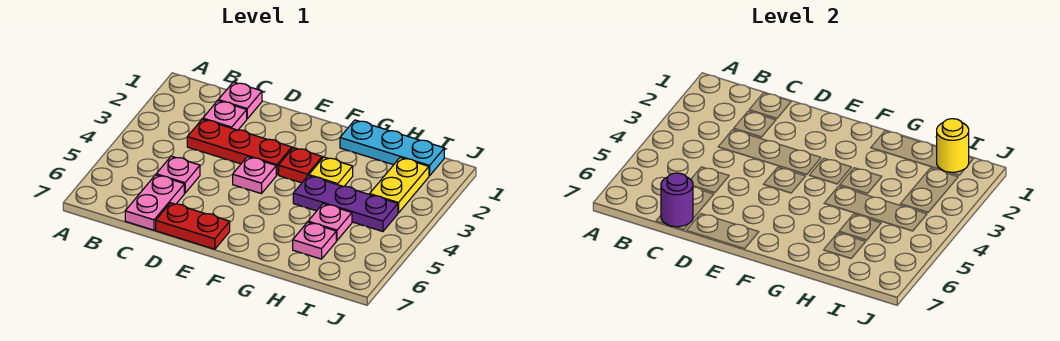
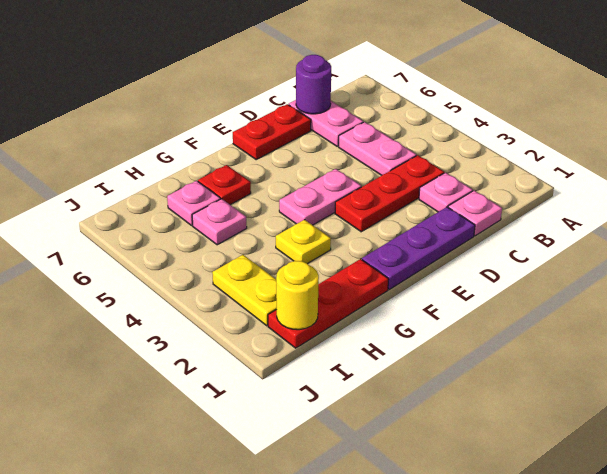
pink plate C5 level 1 -> pink plate C4:C5 level 1
pink plate E4 level 1 -> pink plate E4:F4 level 1
red plate F3 level 1 -> red plate G6 level 1
cyan plate G1:I1 level 1 -> red plate G1:I1 level 1
purple plate G4:I4 level 1 -> purple plate D1:F1 level 1

